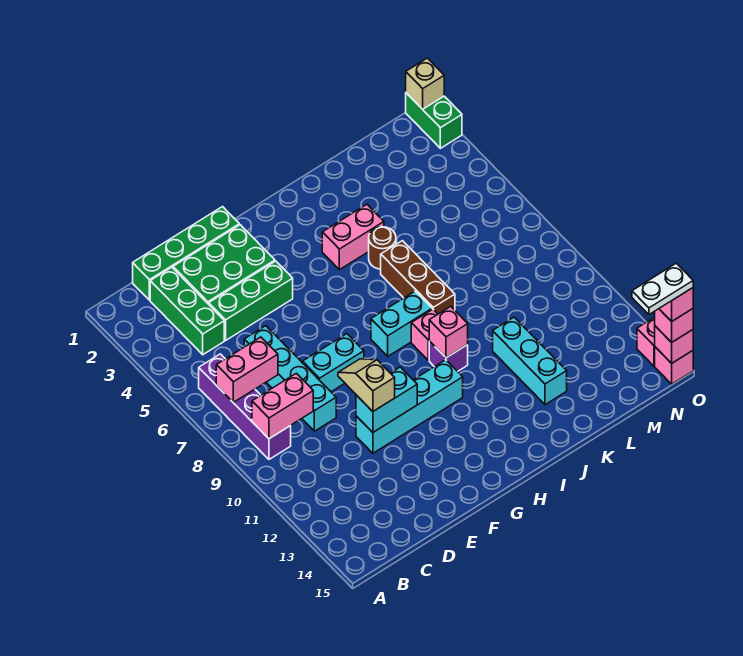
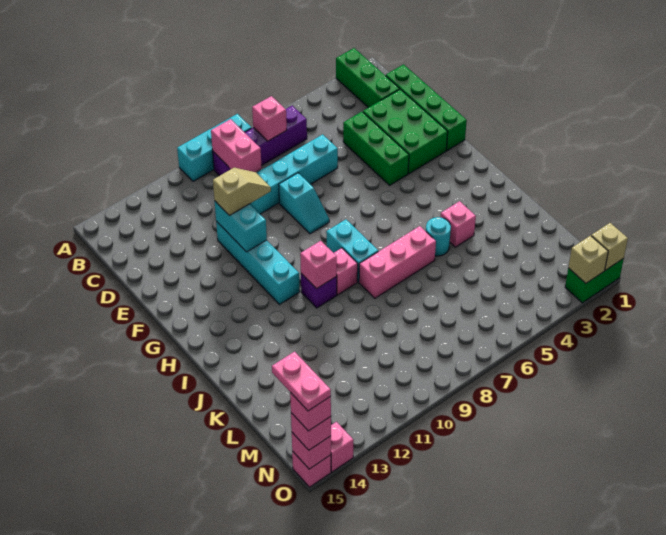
pink brick B7:C7 level 2 -> pink brick B7 level 2
green brick C2:C4 level 1 -> green brick A2:C2 level 1
cyan brick E8:F8 level 1 -> cyan slope E8:F8 level 1 top E
pink brick I4:J4 level 1 -> pink brick J4 level 1
brown round brick J5 level 1 -> cyan round brick J5 level 1
brown brick J6:J8 level 1 -> pink brick J6:J8 level 1
cyan brick K11:K13 level 1 -> cyan brick A8:A10 level 1
white plate N15:O15 level 5 -> pink plate N15:O15 level 5
none -> tan brick O2 level 2

